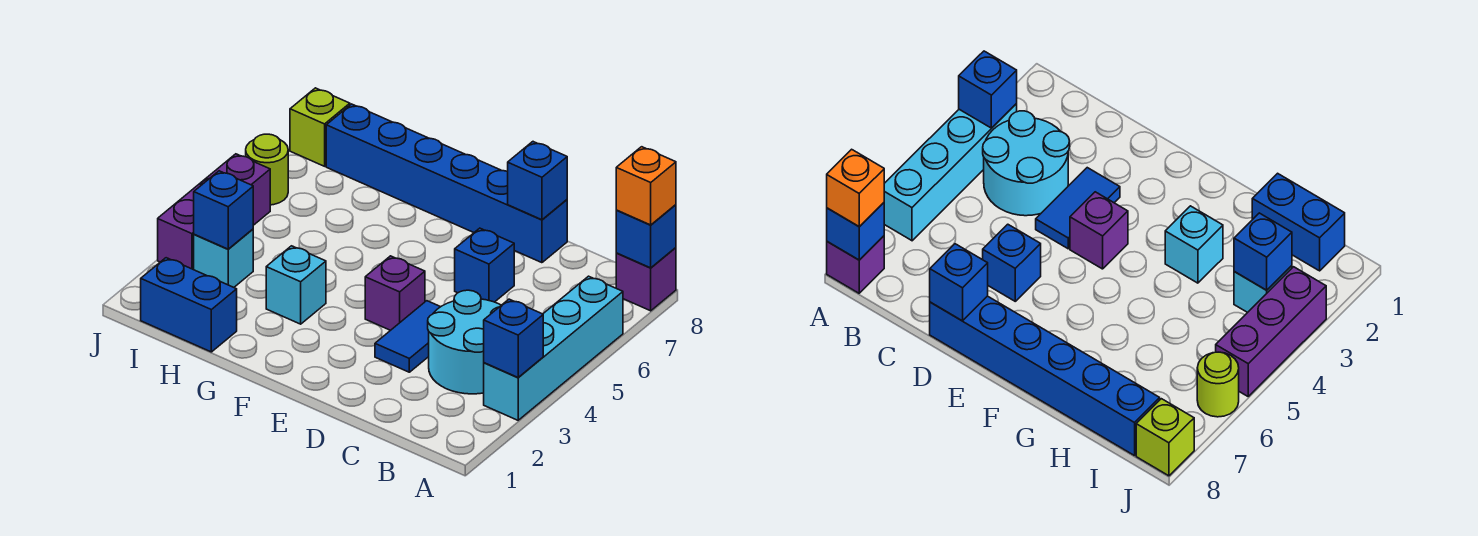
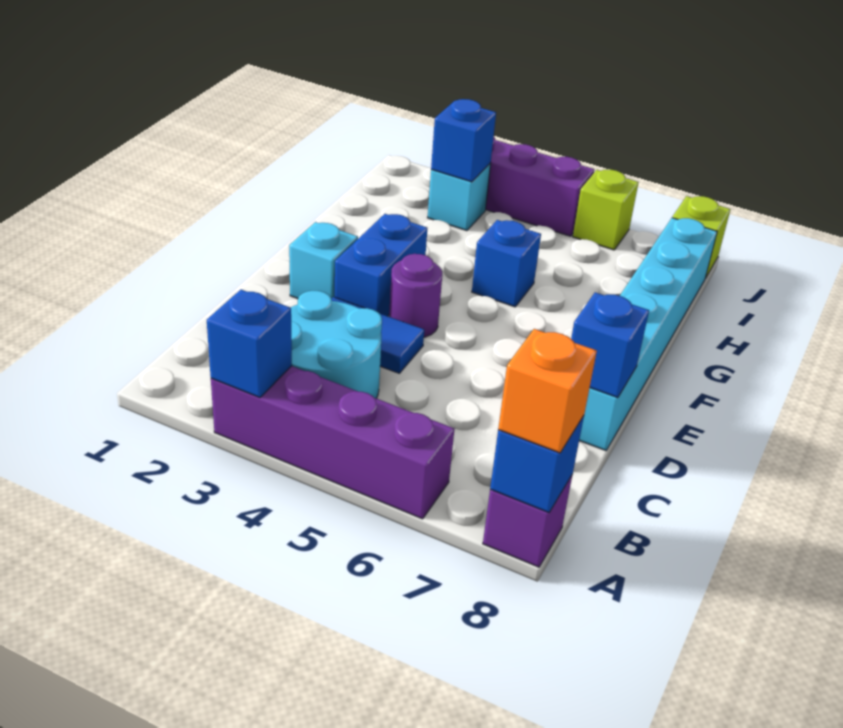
cyan brick A3:A6 level 1 -> purple brick A3:A6 level 1
blue brick D6 level 1 -> blue brick G5 level 1
blue brick D8:I8 level 1 -> cyan brick D8:I8 level 1
purple brick E4 level 1 -> purple round brick E4 level 1
cyan brick G3 level 1 -> cyan brick E2 level 1
blue brick H1:I1 level 1 -> blue brick E3:F3 level 1
lime round brick J6 level 1 -> lime brick J6 level 1

